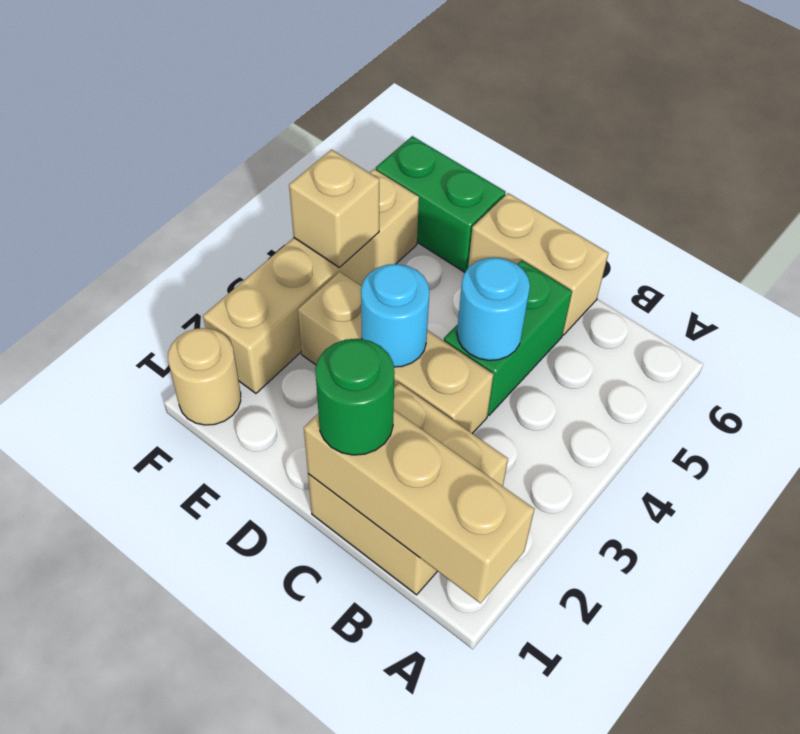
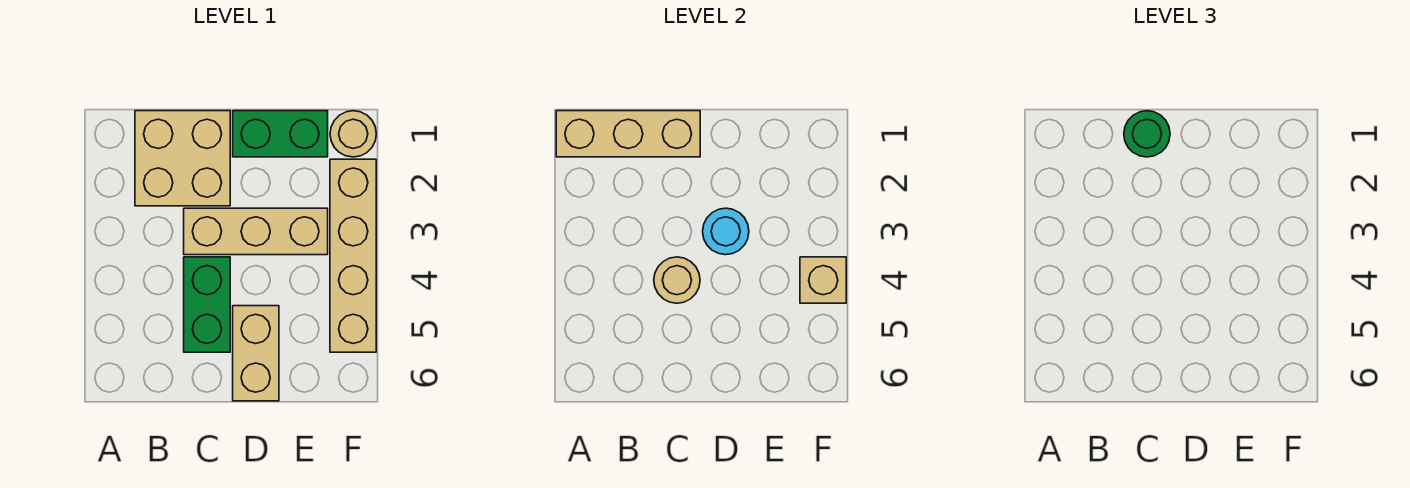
cyan round brick C4 level 2 -> tan round brick C4 level 2
tan brick C6:D6 level 1 -> tan brick D5:D6 level 1
green brick E6:F6 level 1 -> green brick D1:E1 level 1

